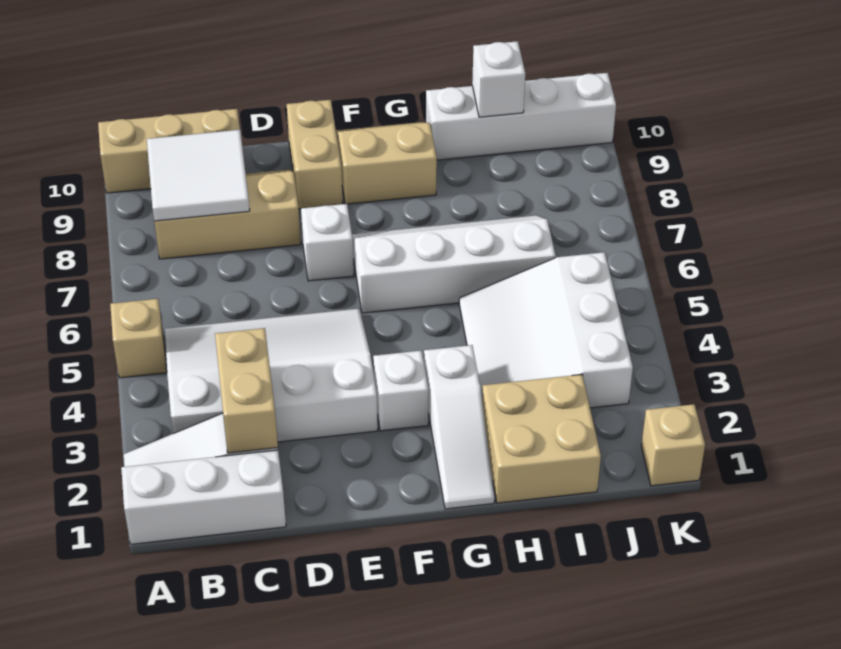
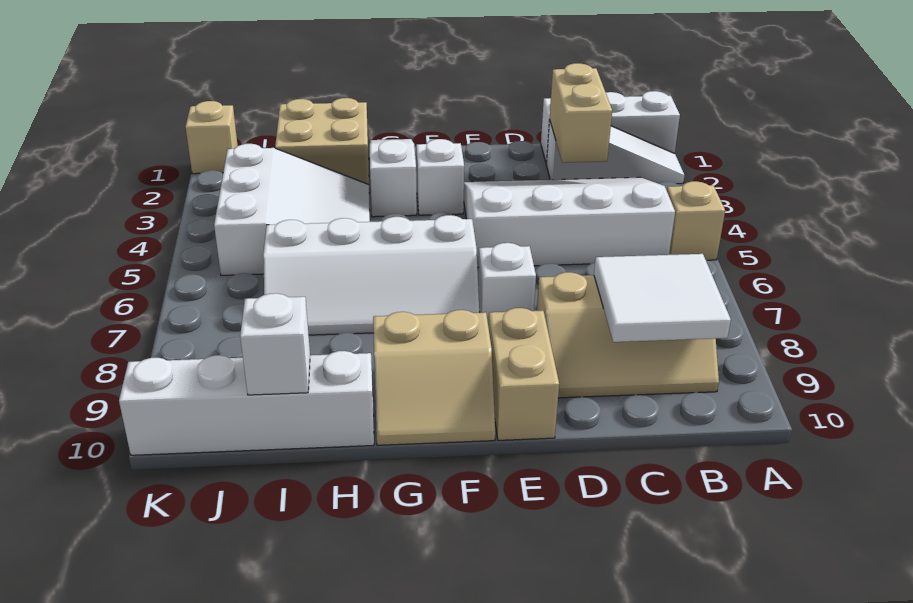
tan brick A10:C10 level 1 -> none
white slope B3:E5 level 1 top 3 -> white slope B3:E5 level 1 top 5

